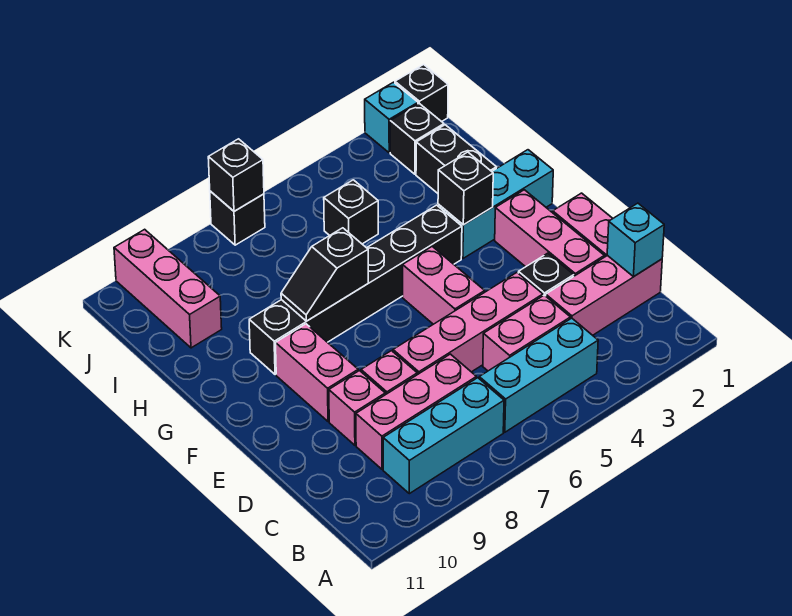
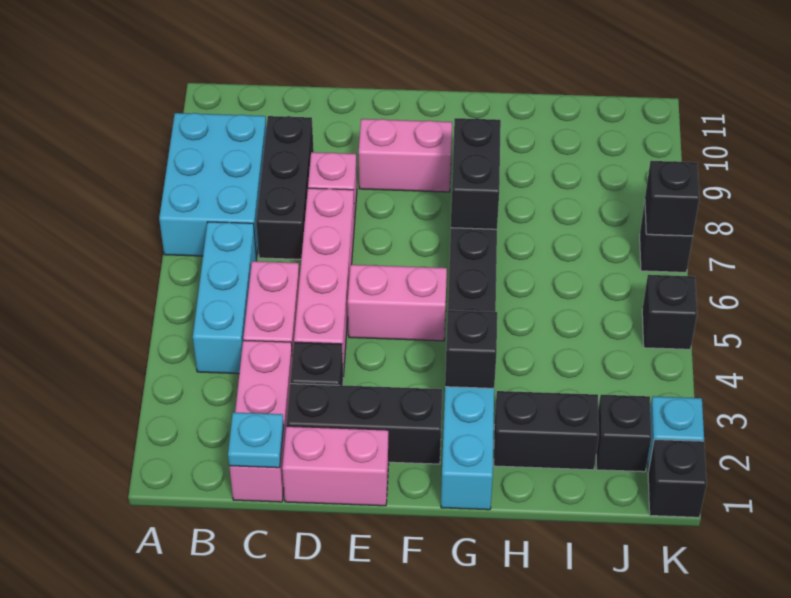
cyan brick B7:B9 level 1 -> cyan brick A7:B9 level 1
cyan brick C1 level 2 -> cyan plate C1 level 2
pink brick C7:C9 level 1 -> black brick C7:C9 level 1
pink brick D2:F2 level 1 -> black brick D2:F2 level 1
pink brick D9 level 1 -> none
black slope G7:G8 level 2 top 7 -> black brick G7:G8 level 2
black brick I5 level 1 -> black brick K5 level 1
pink brick I10:K10 level 1 -> none

